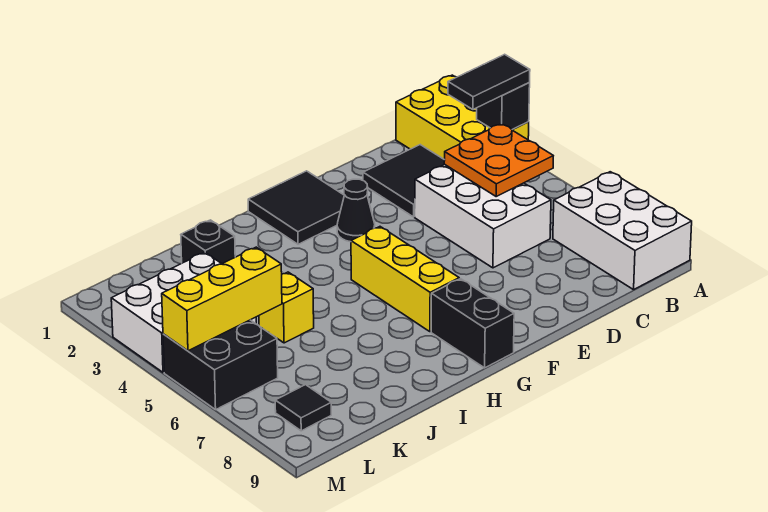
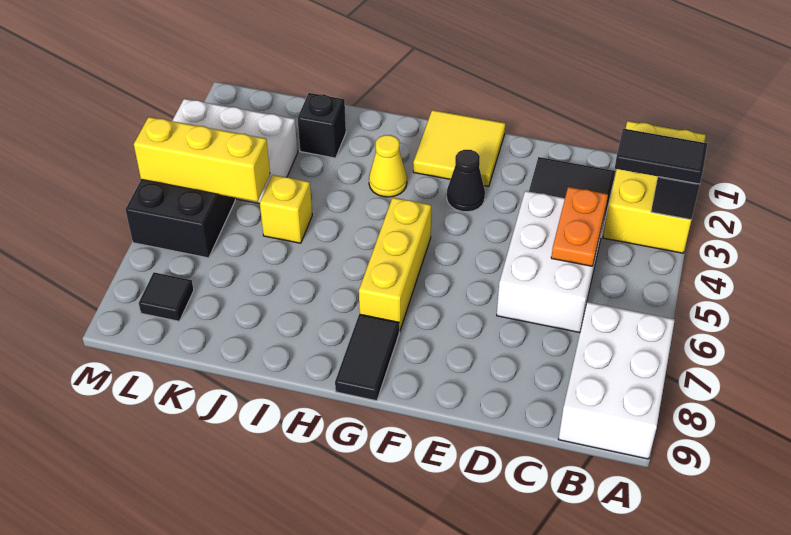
orange plate B4:C5 level 2 -> orange plate C4:C5 level 2
black tile F1:G2 level 1 -> yellow tile F1:G2 level 1
black brick G8:G9 level 1 -> black tile G8:G9 level 1
none -> yellow cone H3 level 1

